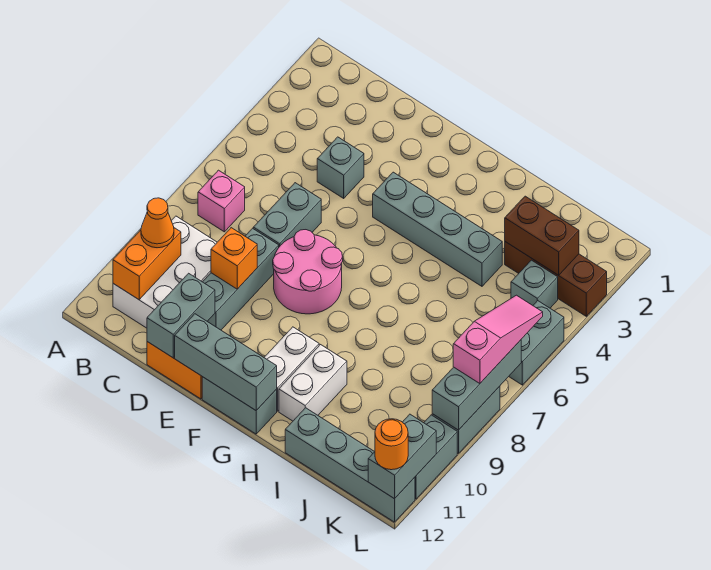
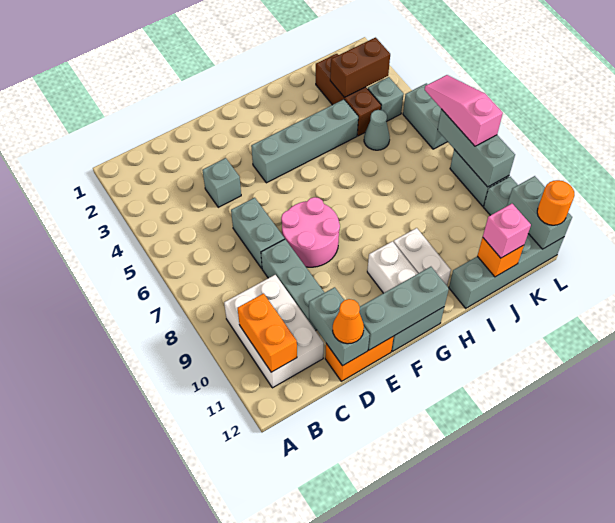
pink brick B7 level 1 -> pink brick J12 level 3
orange cone B10 level 3 -> orange cone D12 level 3
orange brick D9 level 2 -> orange brick J12 level 2
brown brick J3:L3 level 1 -> brown brick J2:J4 level 1
none -> grey cone J5 level 1

